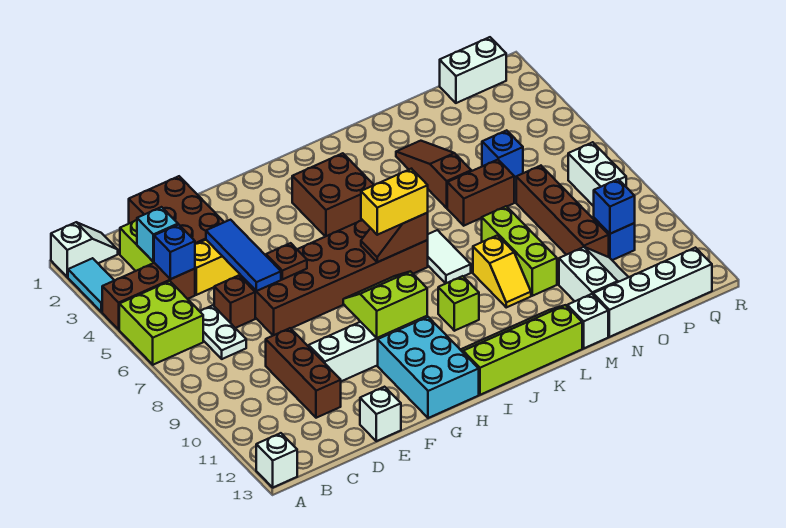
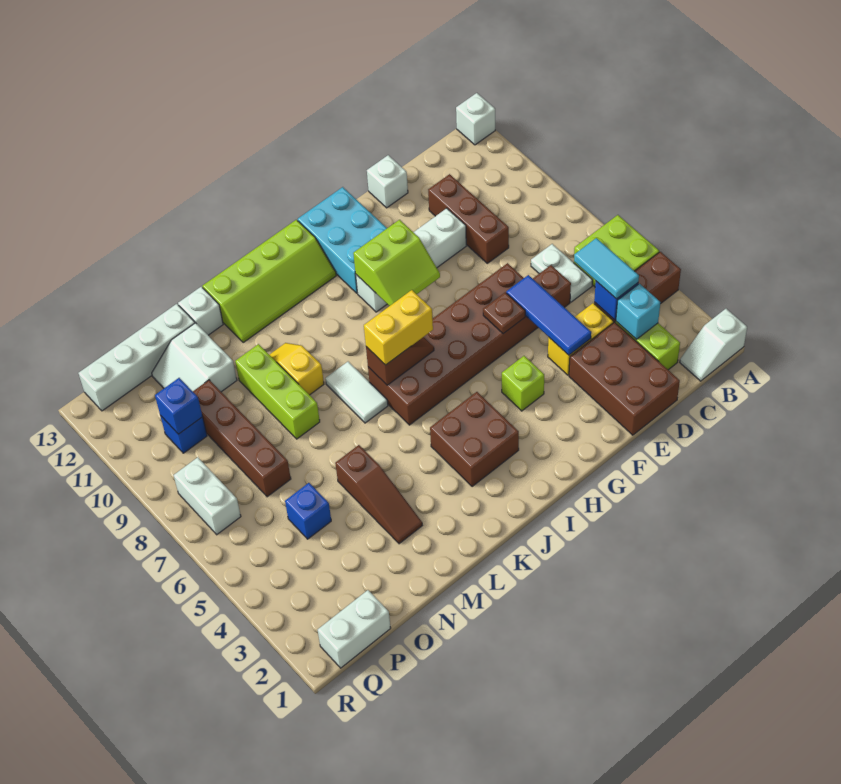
cyan tile A2:A3 level 1 -> cyan tile C4:C5 level 3
lime brick J10 level 1 -> lime brick G4 level 1
brown brick M6:N6 level 1 -> none

